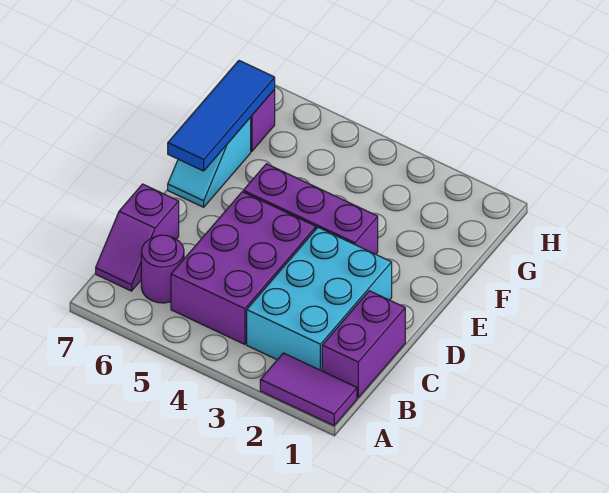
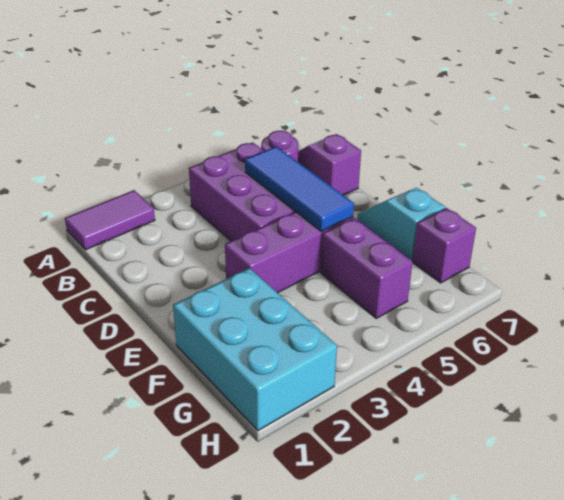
purple brick B1:C1 level 1 -> purple brick F5:G5 level 1
cyan brick B2:D3 level 1 -> cyan brick F1:H2 level 1
blue tile E7:G7 level 2 -> blue tile C5:E5 level 2

